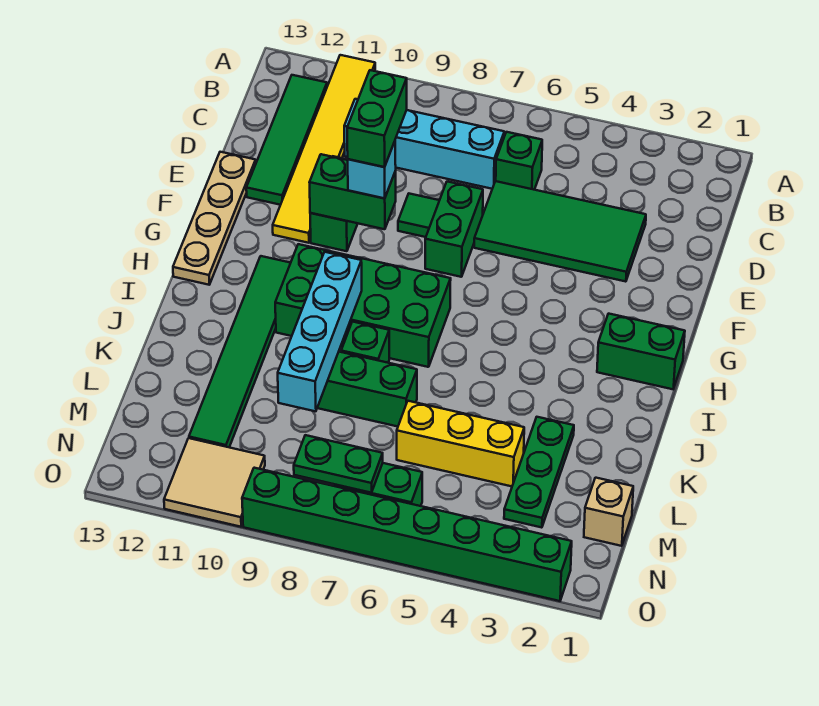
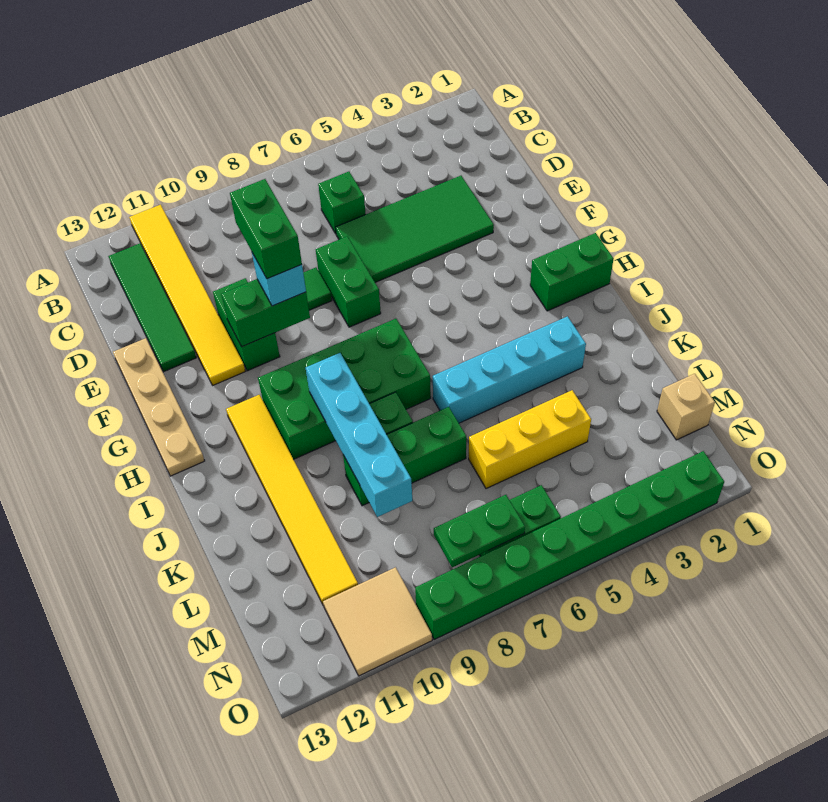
cyan brick C7:C10 level 1 -> cyan brick J3:J6 level 1
green tile H11:M11 level 1 -> yellow tile H11:M11 level 1
green plate K3:M3 level 1 -> none

